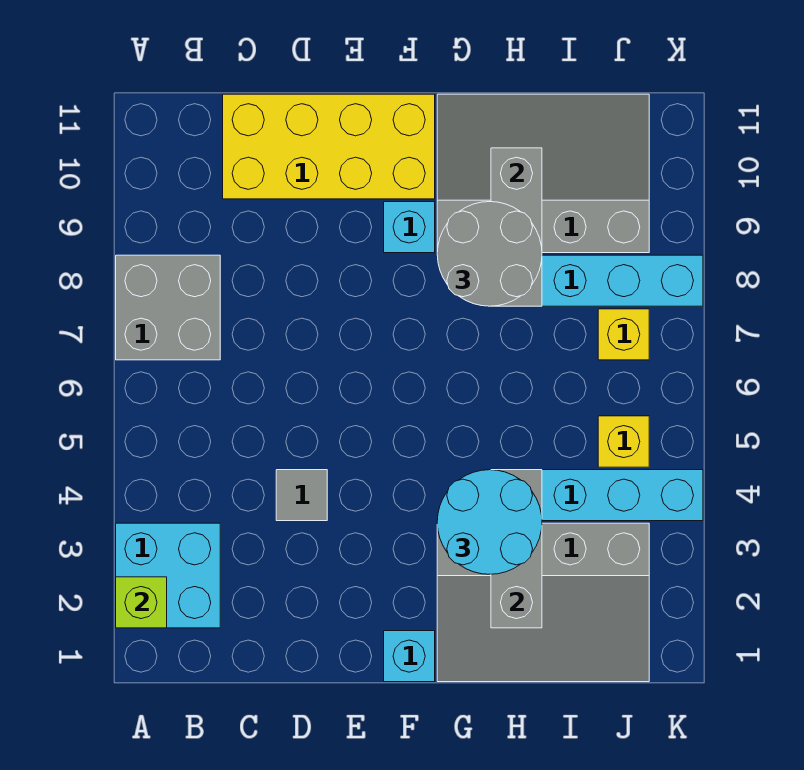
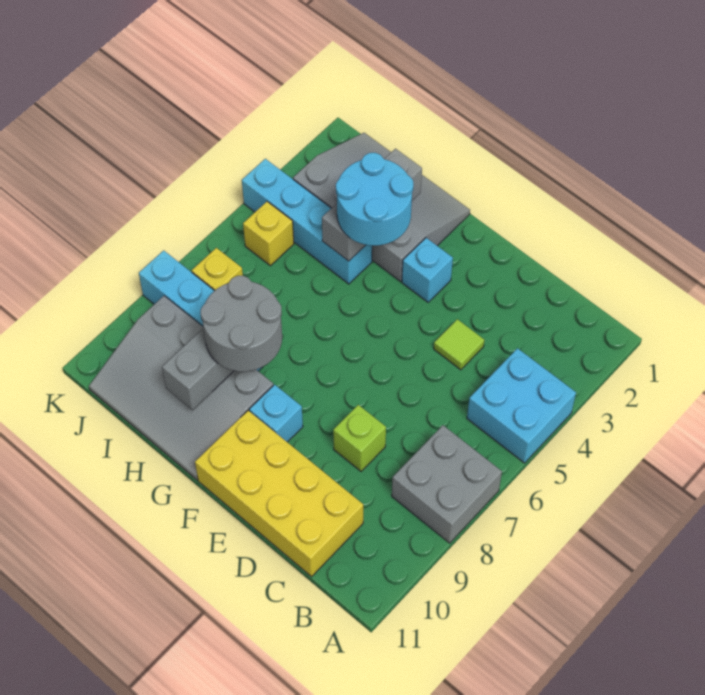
cyan brick A2:B3 level 1 -> cyan brick A4:B5 level 1
lime brick A2 level 2 -> lime brick D8 level 1
grey tile D4 level 1 -> lime tile D4 level 1
cyan brick F1 level 1 -> cyan brick F3 level 1

